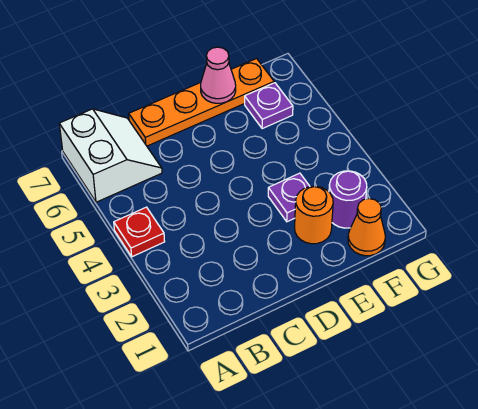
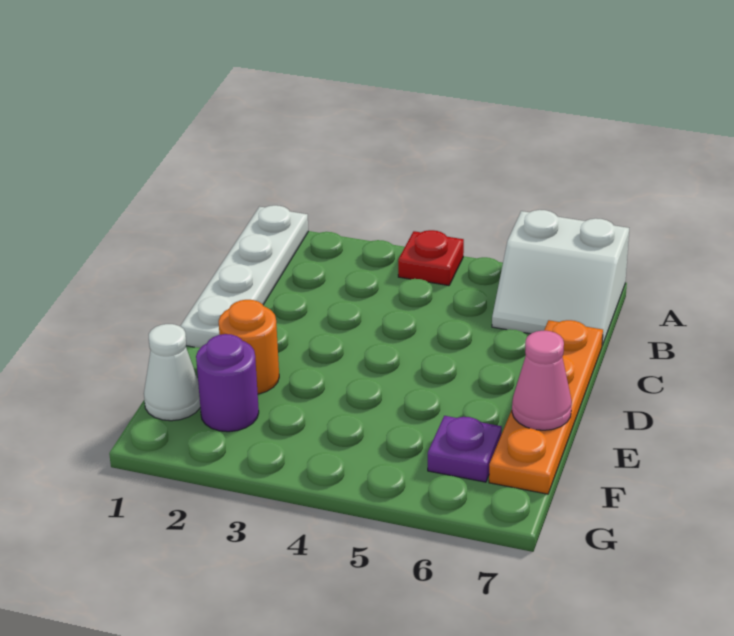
none -> white plate A1:D1 level 1
purple plate E3 level 1 -> none
orange cone F1 level 1 -> white cone F1 level 1

